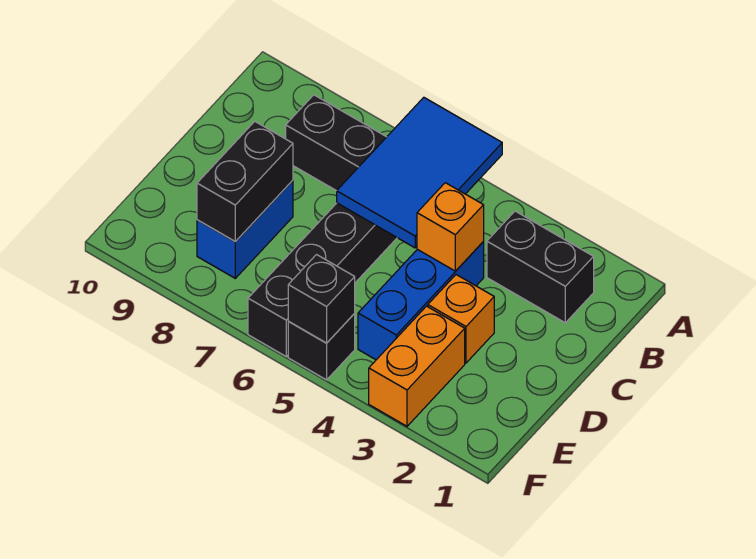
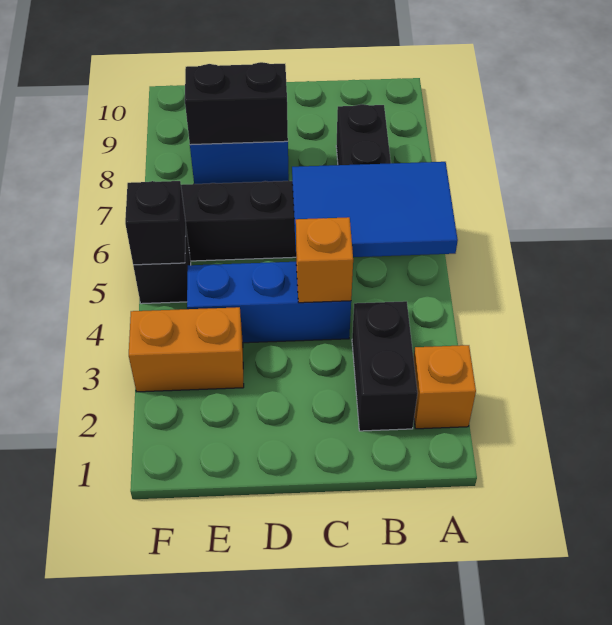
orange brick D3 level 1 -> orange brick A2 level 1

